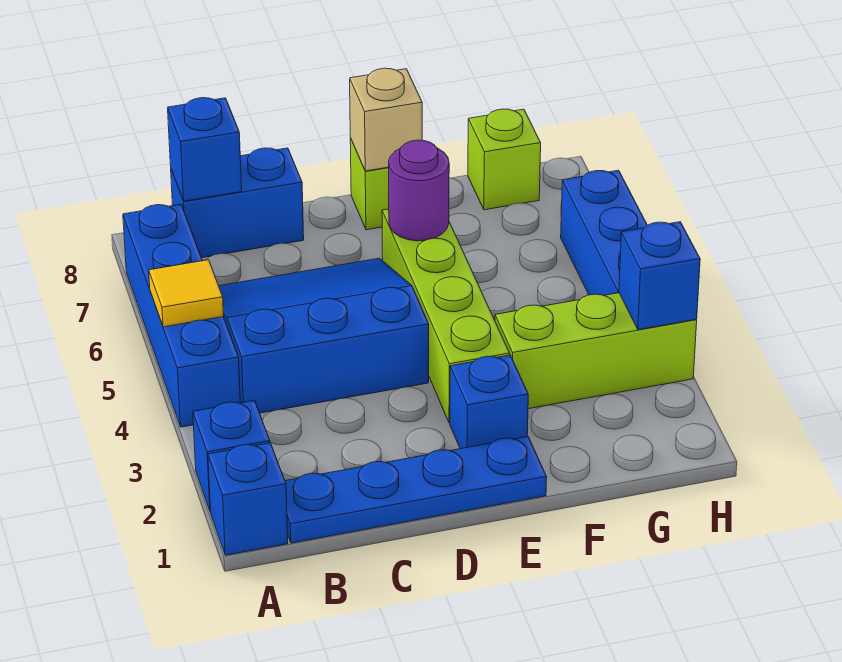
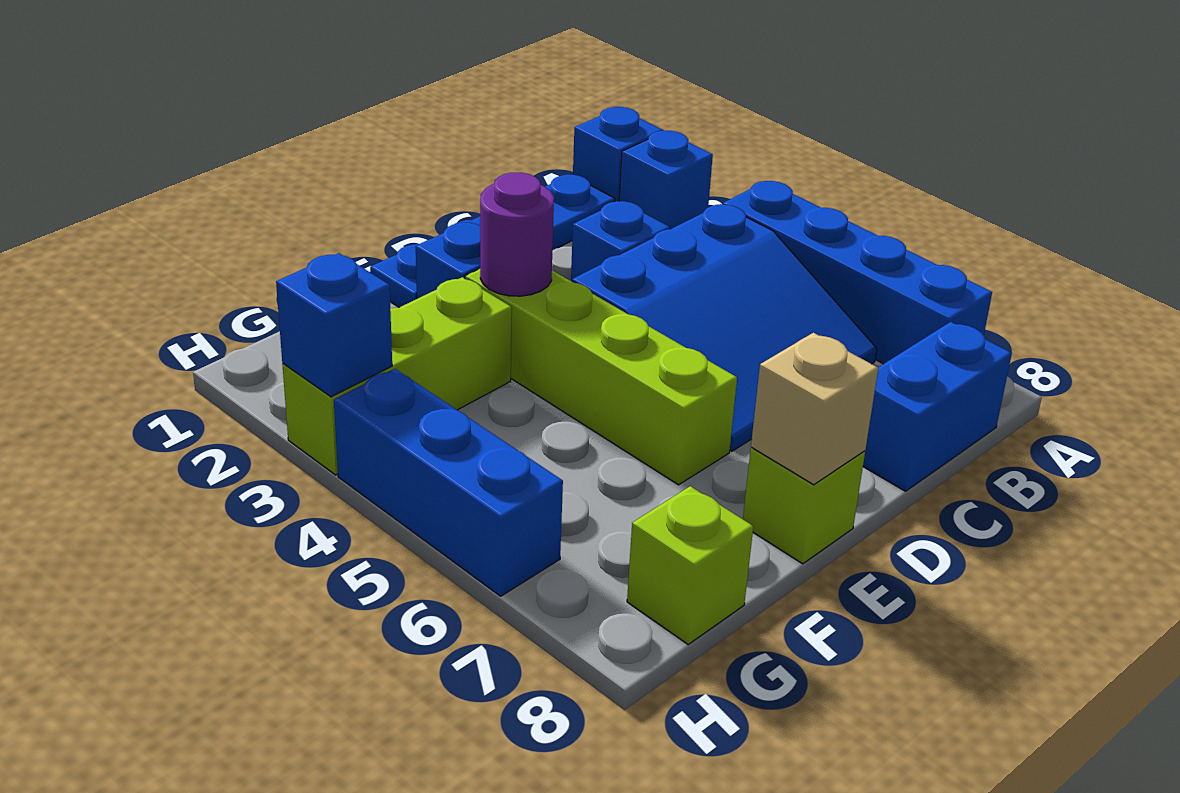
yellow tile A5 level 2 -> none
blue brick B8 level 2 -> blue brick C3 level 1
purple round brick E6 level 2 -> purple round brick E3 level 2

